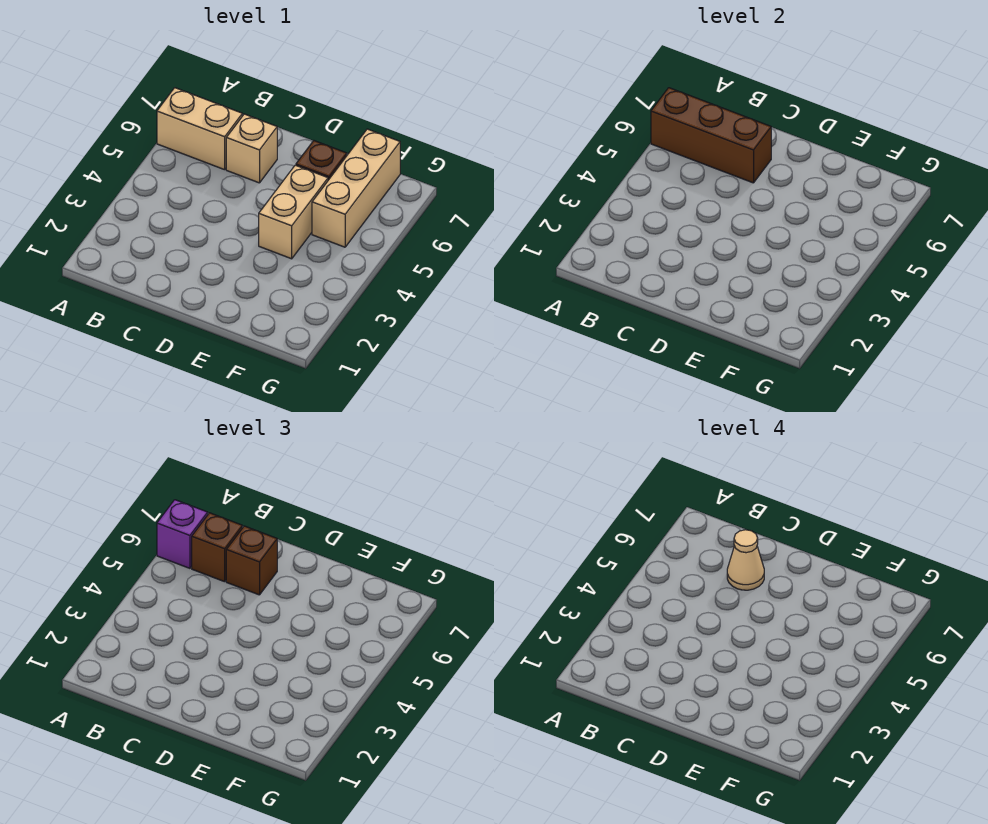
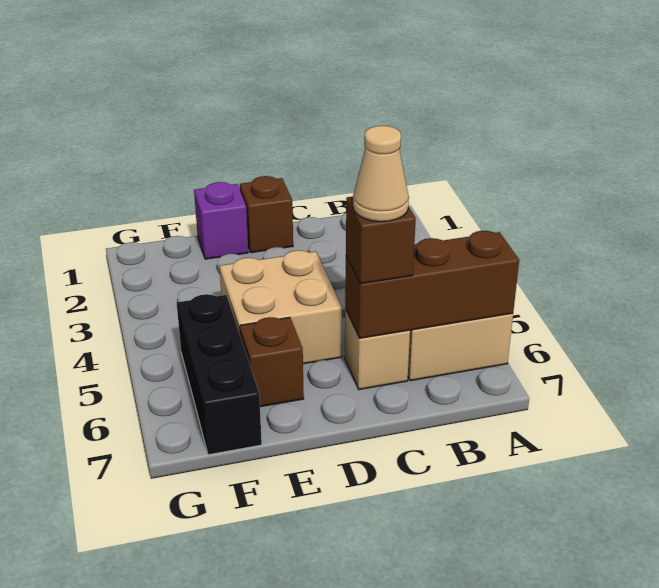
purple brick A6 level 3 -> purple brick E1 level 1
brown brick B6 level 3 -> brown brick D1 level 1
tan brick E4:E5 level 1 -> tan brick D4:E5 level 1
tan brick F5:F7 level 1 -> black brick F5:F7 level 1

